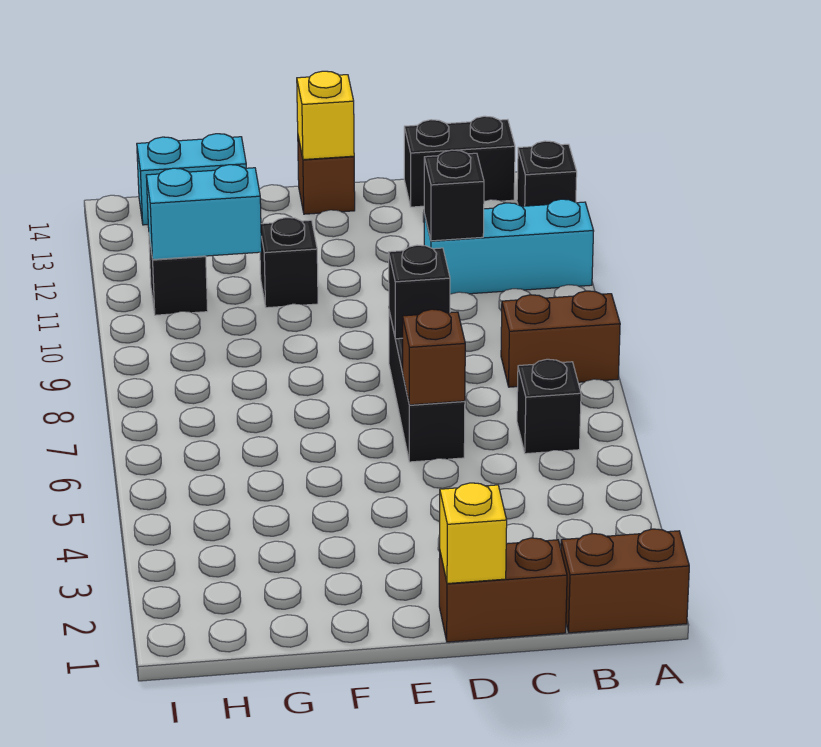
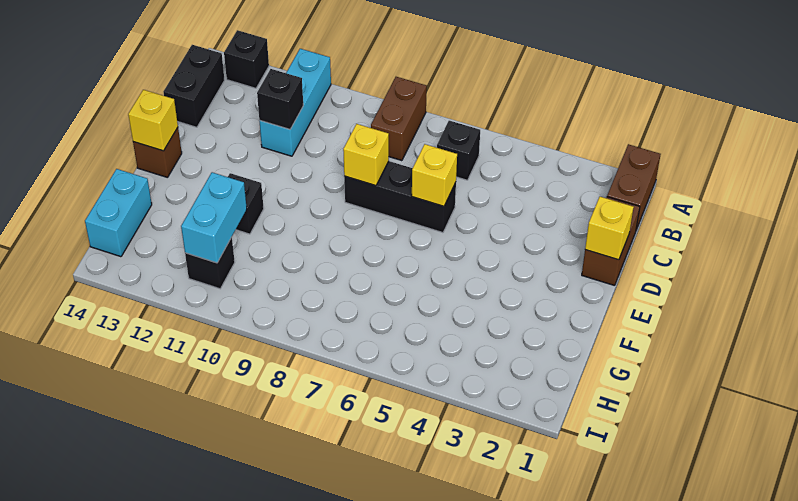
brown brick D6 level 2 -> yellow brick D6 level 2
black brick D8 level 2 -> yellow brick D8 level 2

